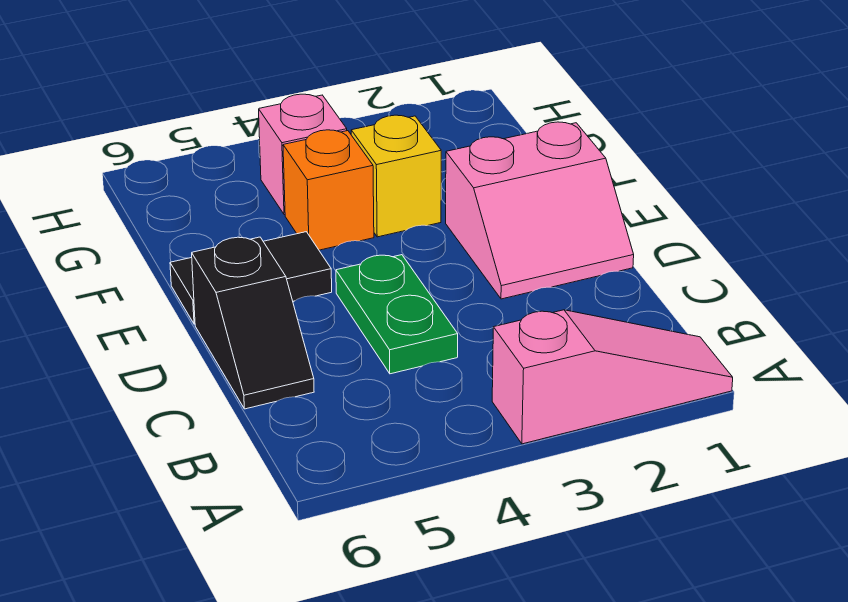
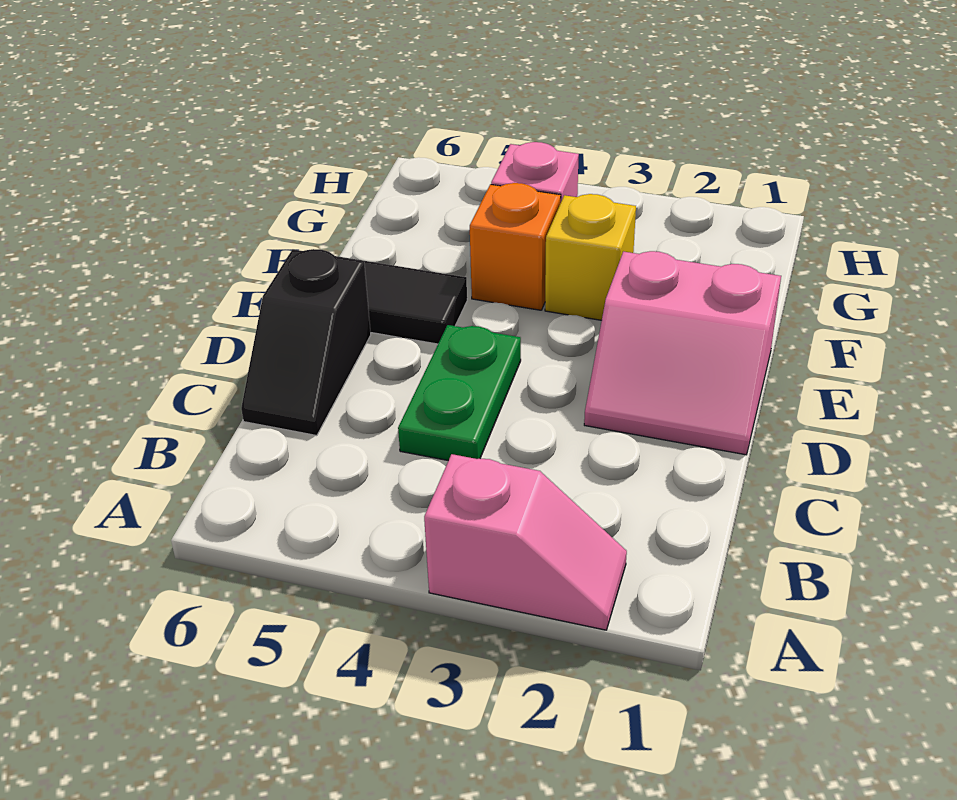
pink slope A1:A3 level 1 top 3 -> pink slope A2:A3 level 1 top 3

